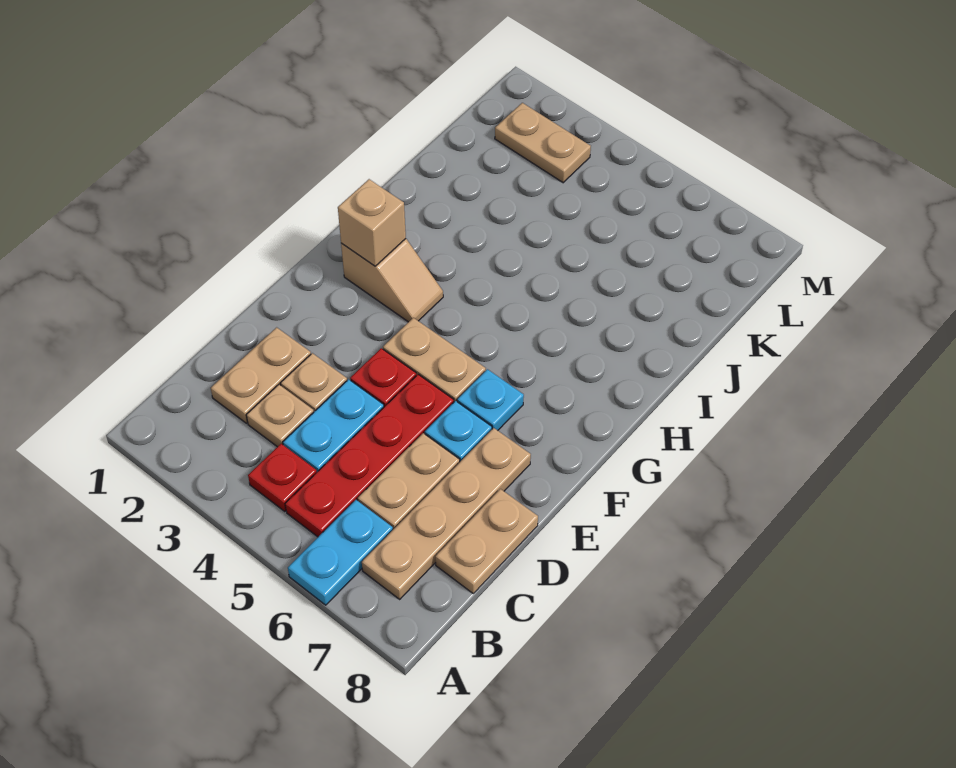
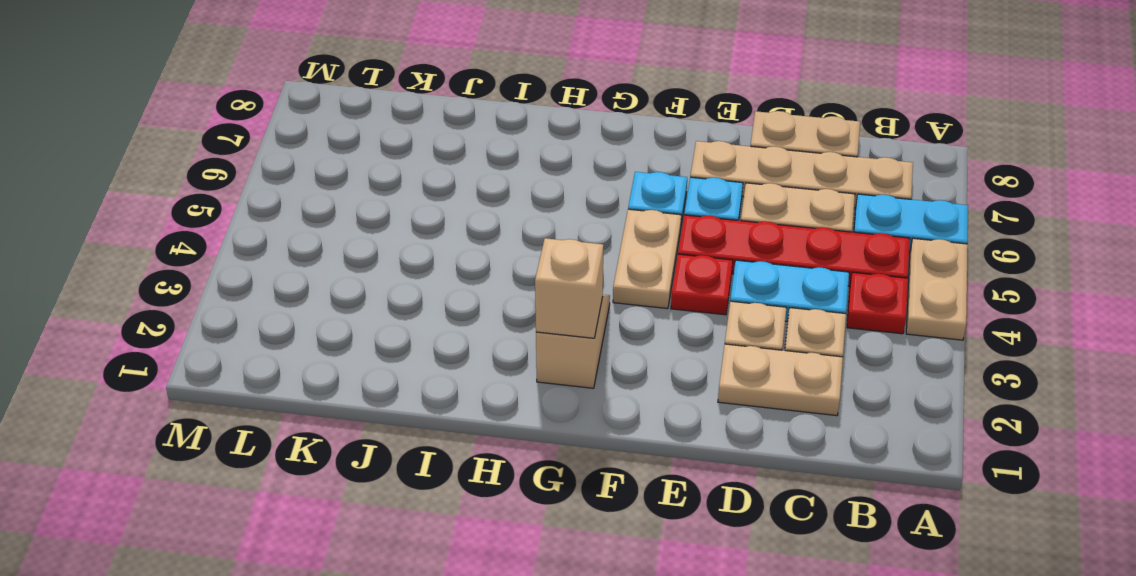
tan plate L2:L3 level 1 -> tan plate A4:A5 level 1

